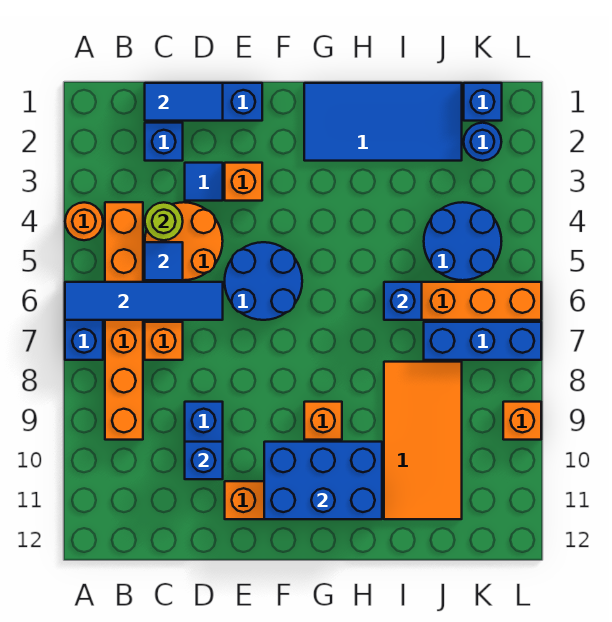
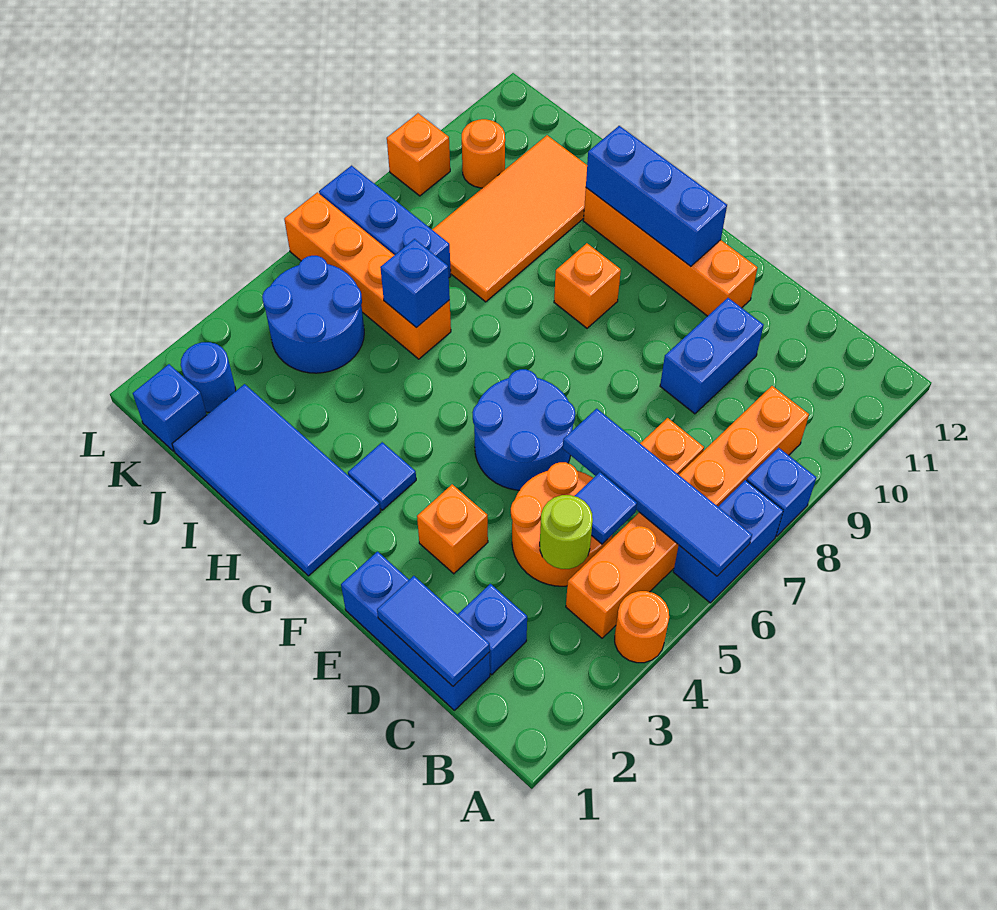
blue tile D3 level 1 -> blue tile G3 level 1
blue brick D10 level 2 -> blue brick A8 level 1
blue brick F10:H11 level 2 -> blue brick F11:H11 level 2
none -> orange round brick K10 level 1

